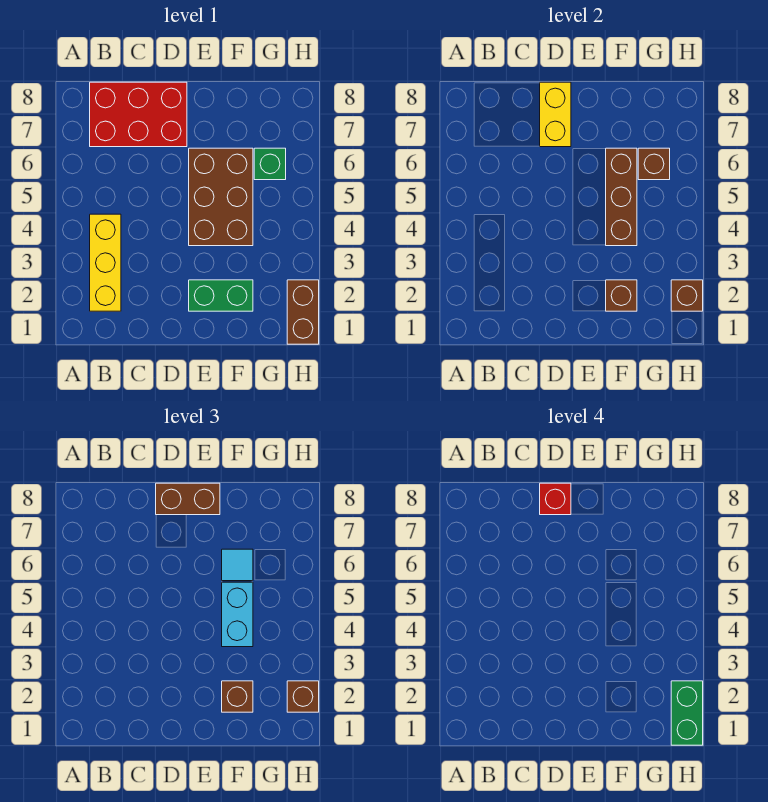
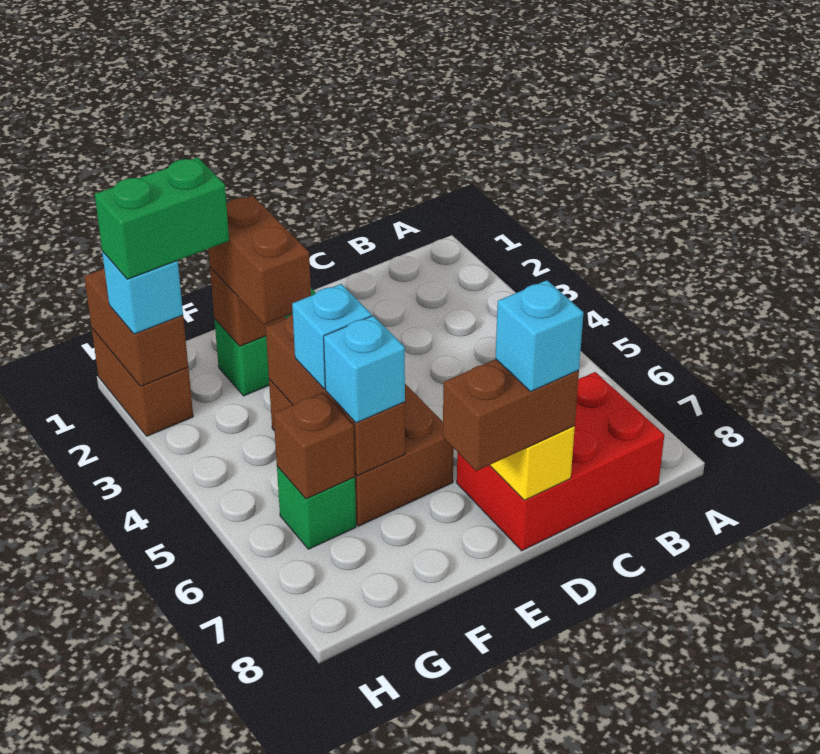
yellow brick B2:B4 level 1 -> none
red brick D8 level 4 -> cyan brick D8 level 4
brown brick F2 level 3 -> brown brick F2:F3 level 3
cyan brick F4:F5 level 3 -> cyan brick F5 level 3
cyan tile F6 level 3 -> cyan brick F6 level 3
green brick H1:H2 level 4 -> green brick G2:H2 level 4
brown brick H2 level 2 -> brown brick H1:H2 level 2
brown brick H2 level 3 -> cyan brick H2 level 3

